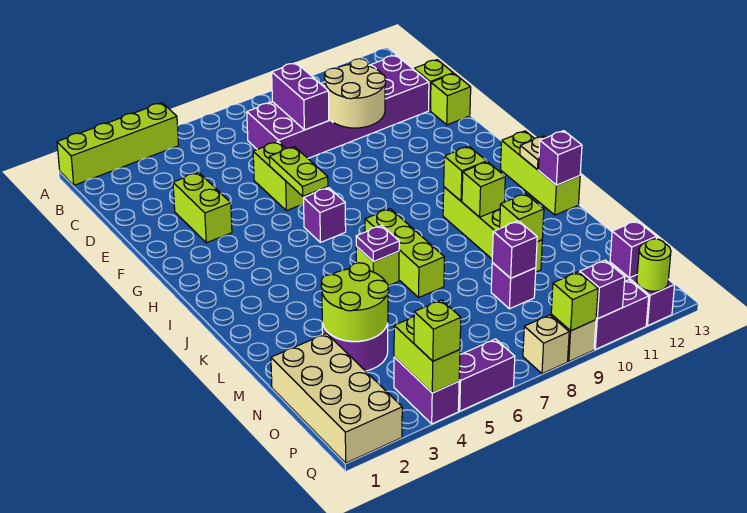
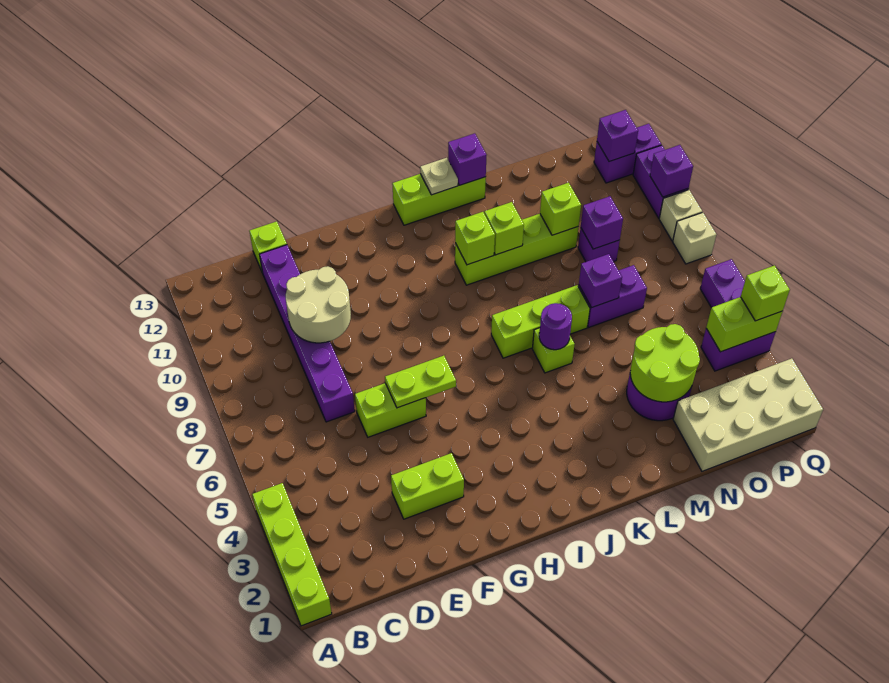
purple brick C7:D12 level 1 -> purple brick D7:D12 level 1
purple brick C8:D8 level 2 -> purple brick M7:N7 level 1
lime brick E13 level 1 -> none
purple brick H6 level 1 -> purple brick M7 level 2
purple plate K6 level 2 -> purple round brick K6 level 2
lime brick Q9 level 2 -> none
lime round brick Q12 level 2 -> none

